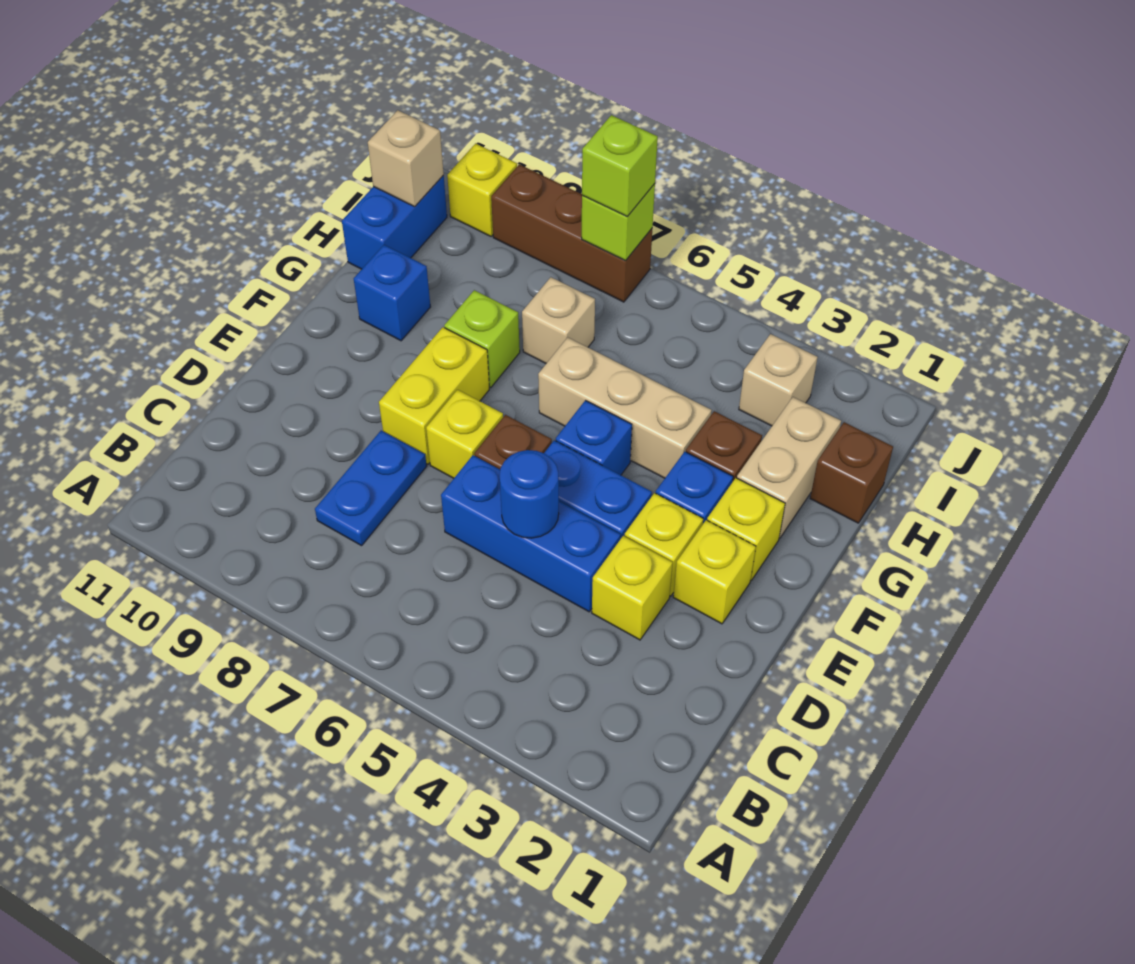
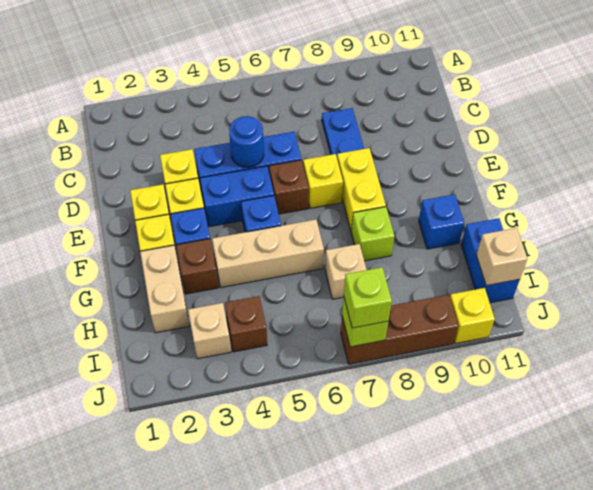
brown brick H1 level 1 -> brown brick I4 level 1

